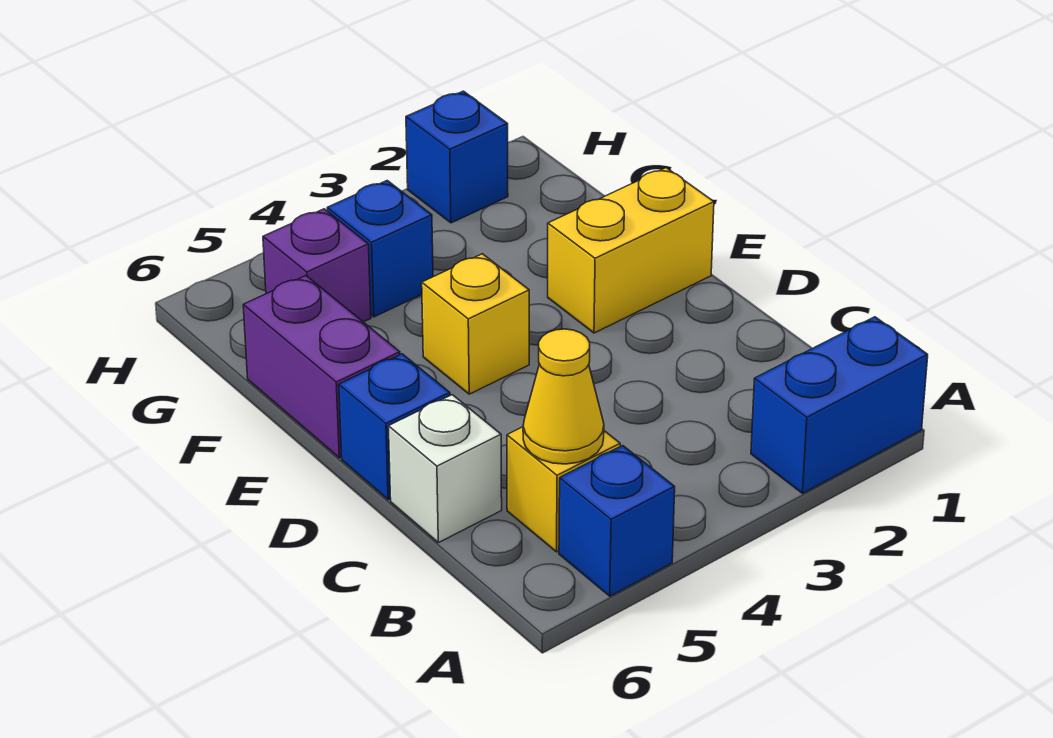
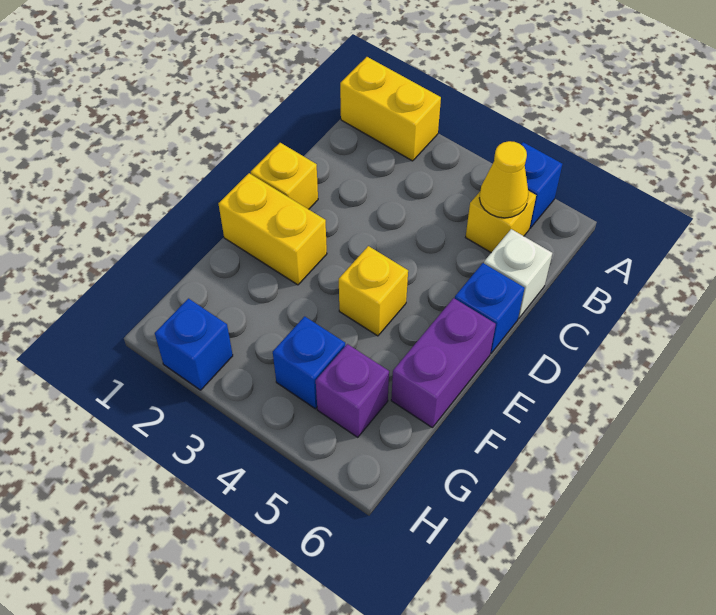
blue brick A1:A2 level 1 -> yellow brick A1:A2 level 1
none -> yellow brick D1 level 1

